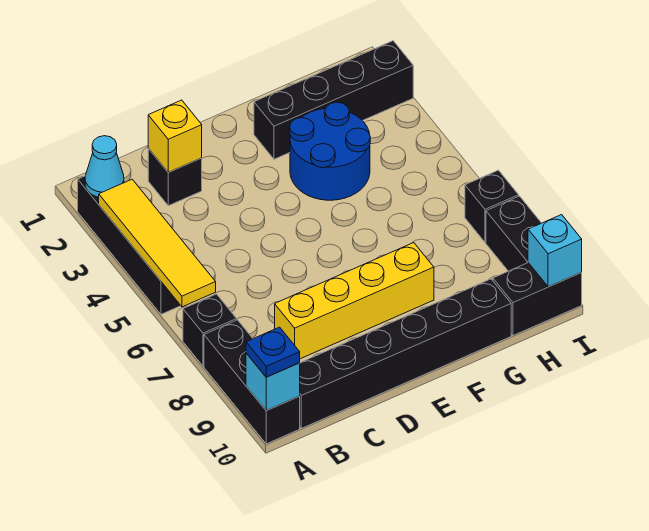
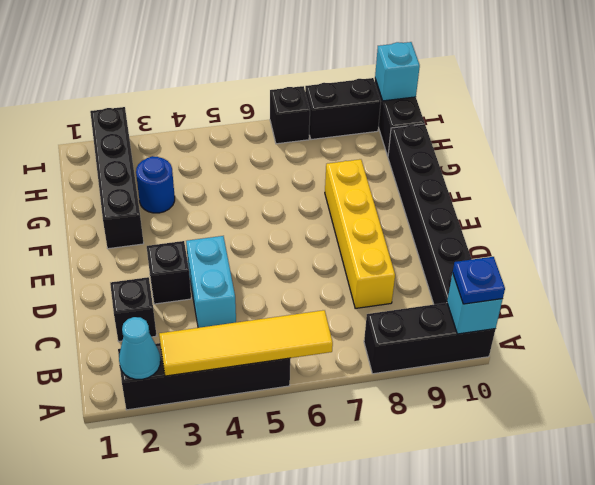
black brick A7 level 1 -> black brick D3 level 1
yellow brick C2 level 2 -> none
none -> cyan brick C4:D4 level 1
blue round brick F3:G4 level 1 -> blue round brick G3 level 1

